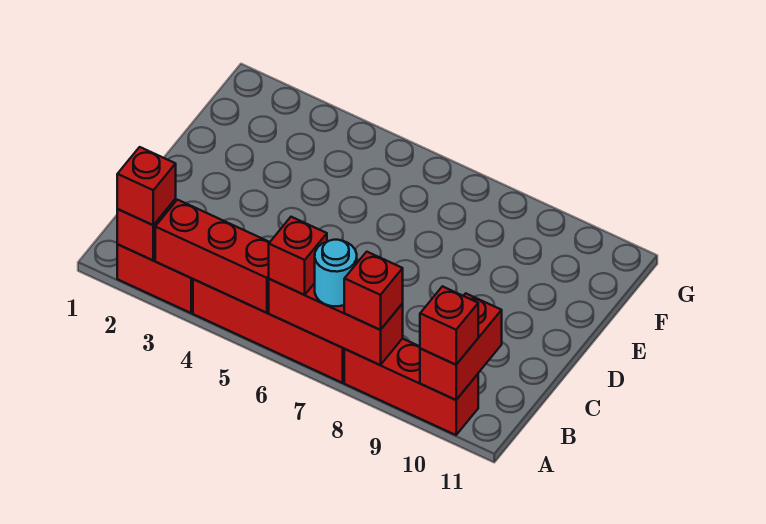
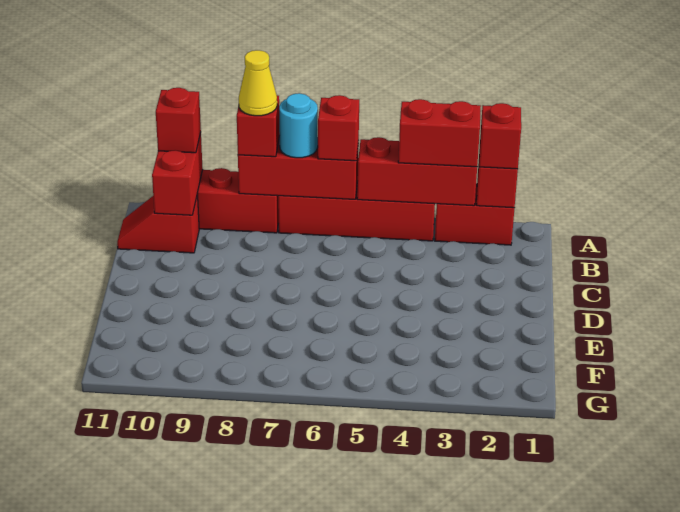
none -> red brick A3:A4 level 3
none -> yellow cone A8 level 4
none -> red slope B10:B11 level 1 top 10

